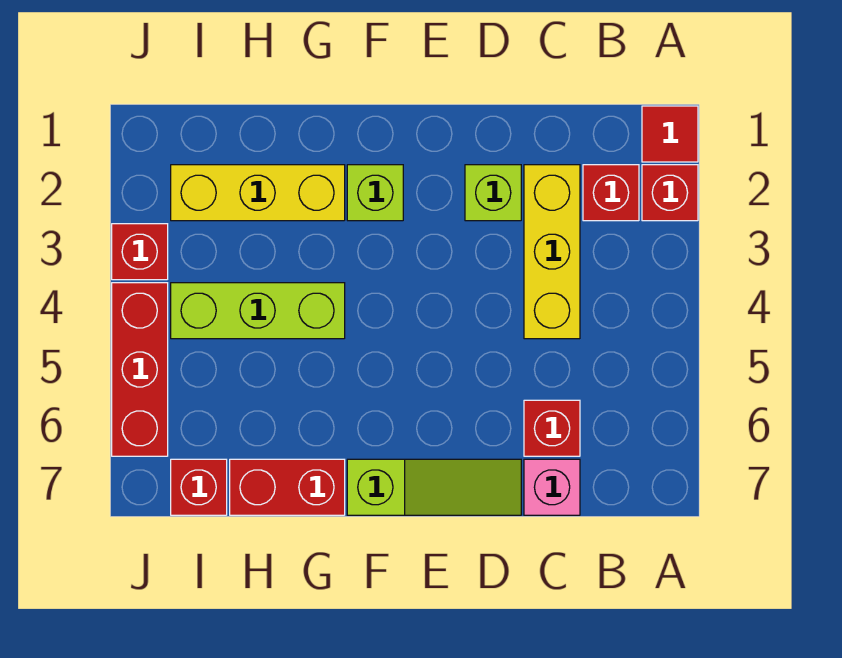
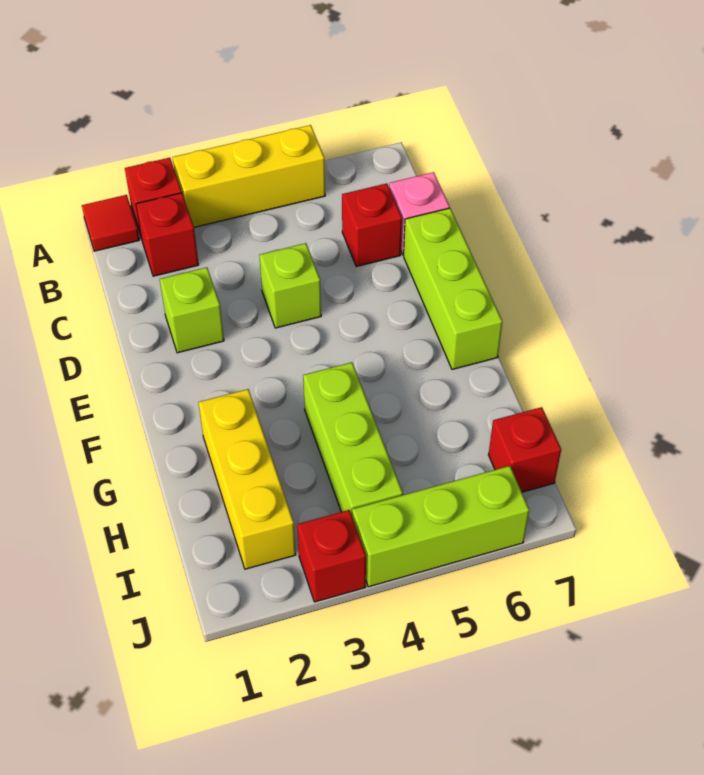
yellow brick C2:C4 level 1 -> yellow brick A3:A5 level 1
lime slope D7:F7 level 1 top F -> lime brick D7:F7 level 1
lime brick F2 level 1 -> lime brick D4 level 1
red brick G7:H7 level 1 -> none
red brick J4:J6 level 1 -> lime brick J4:J6 level 1

